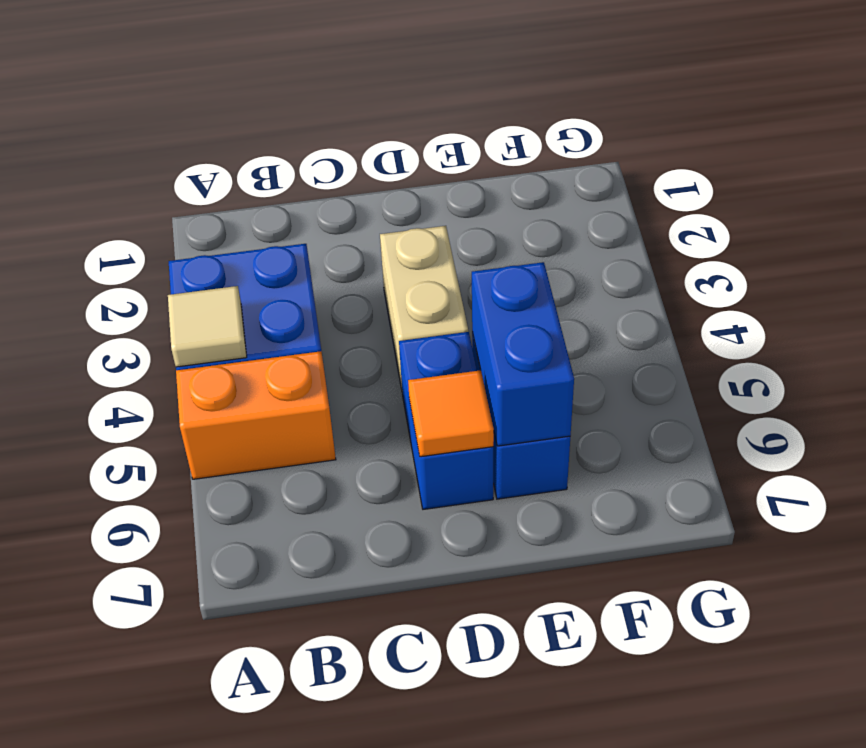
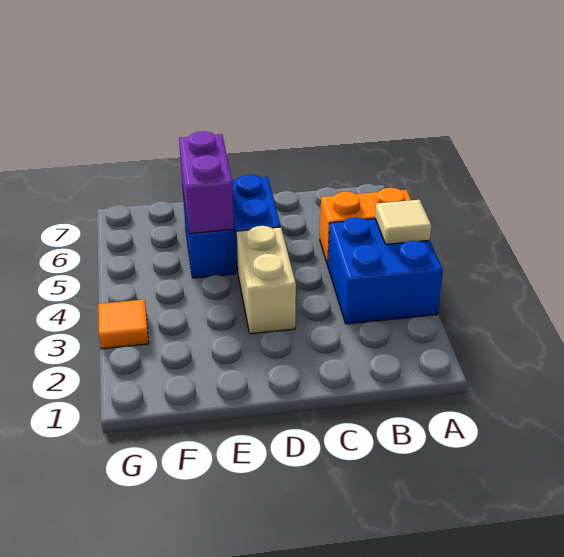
orange tile D6 level 2 -> orange tile G3 level 1
blue brick E5:E6 level 2 -> purple brick E5:E6 level 2

